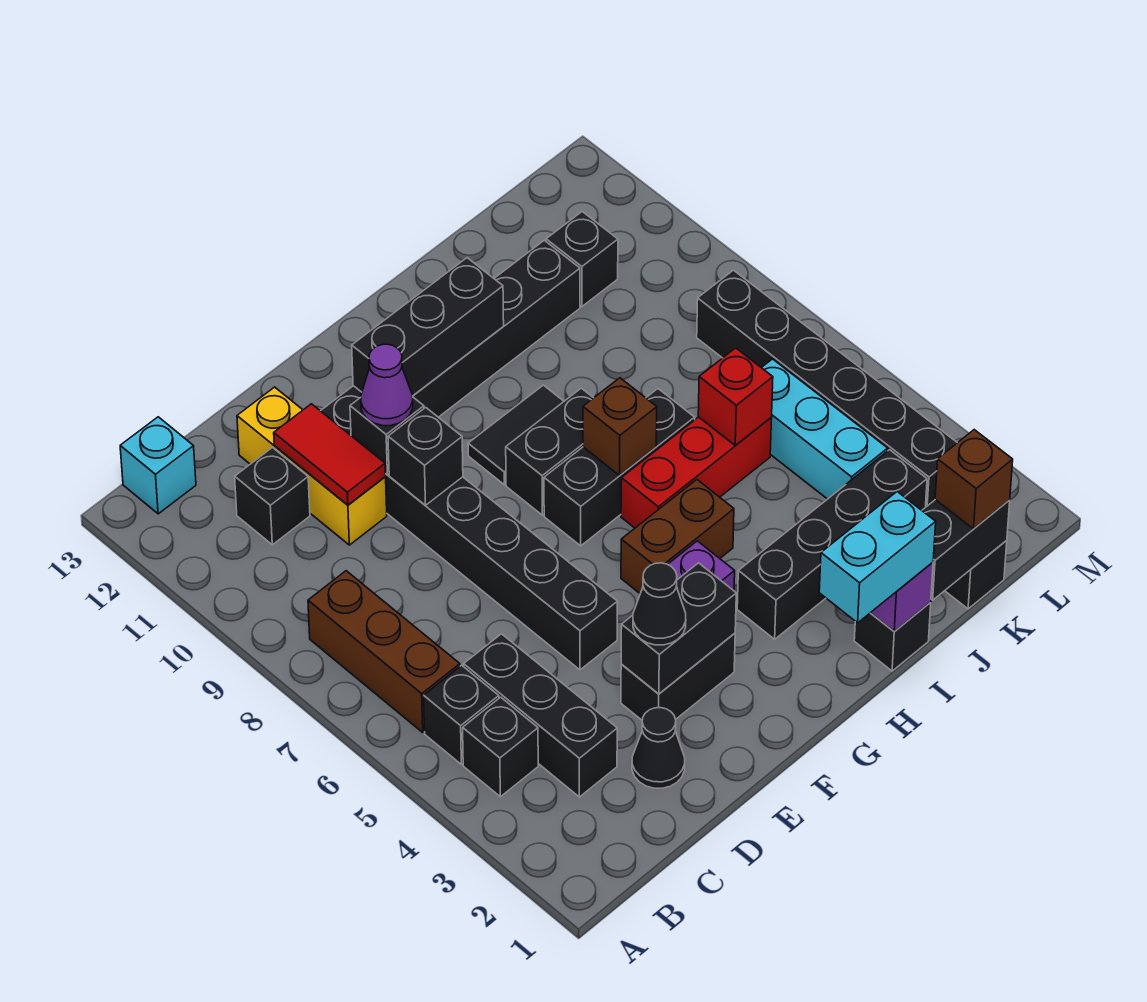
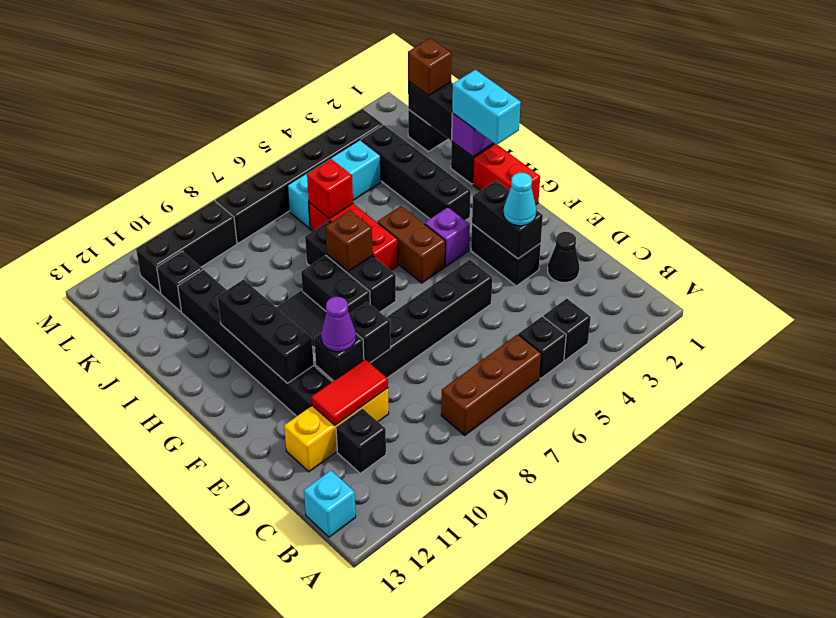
black brick C3:C5 level 1 -> black brick L9:L11 level 1
black cone E3 level 3 -> cyan cone E3 level 3
none -> red brick G1:H1 level 1

